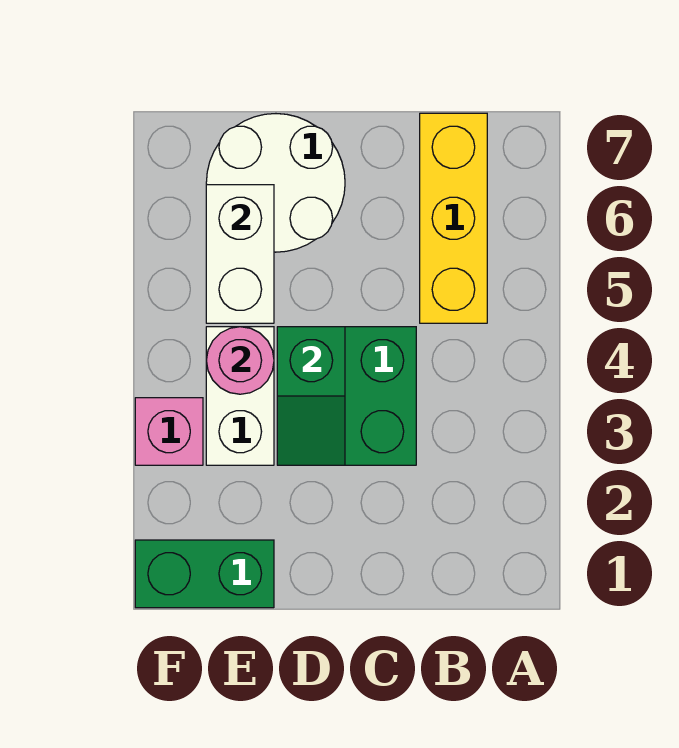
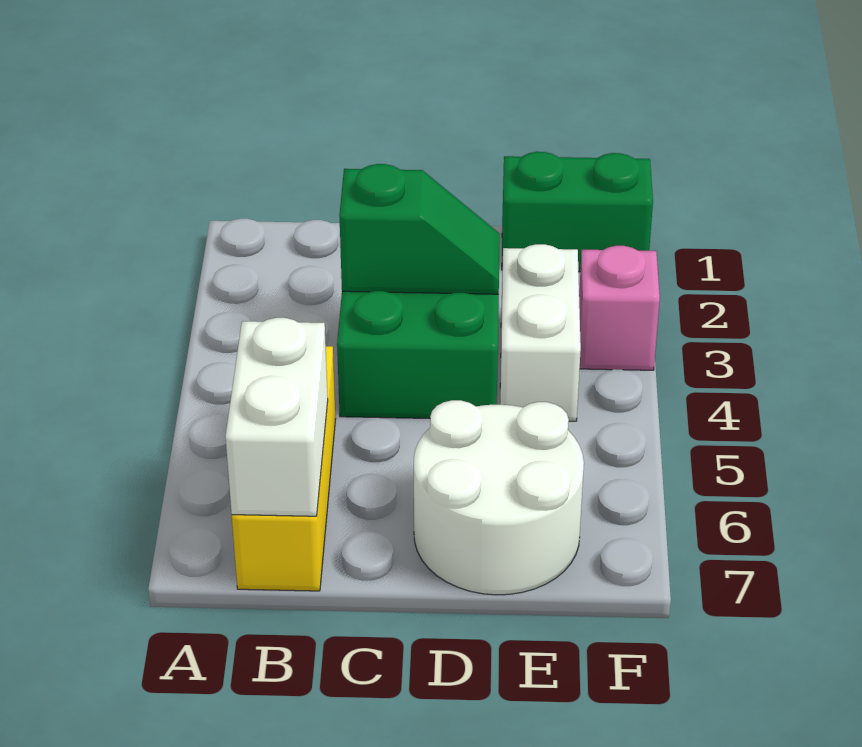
green slope D3:D4 level 2 top 4 -> green slope C3:D3 level 2 top C
pink round brick E4 level 2 -> none
white brick E5:E6 level 2 -> white brick B6:B7 level 2

